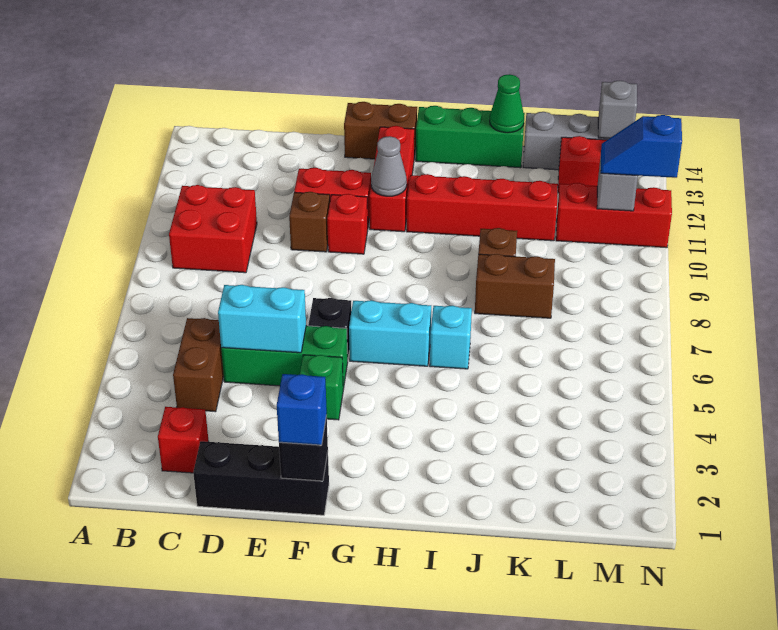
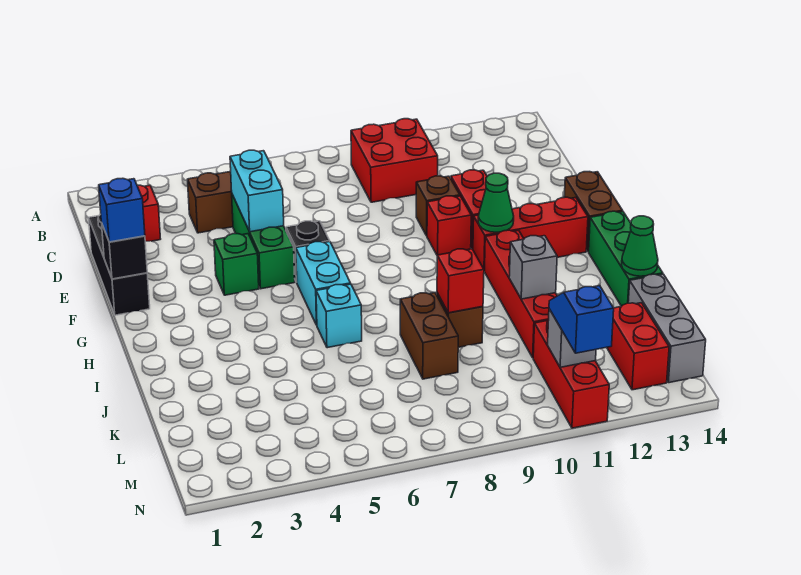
grey cone G11 level 2 -> green cone G11 level 2
none -> red brick J9 level 2
grey brick M14 level 2 -> grey brick J11 level 2

